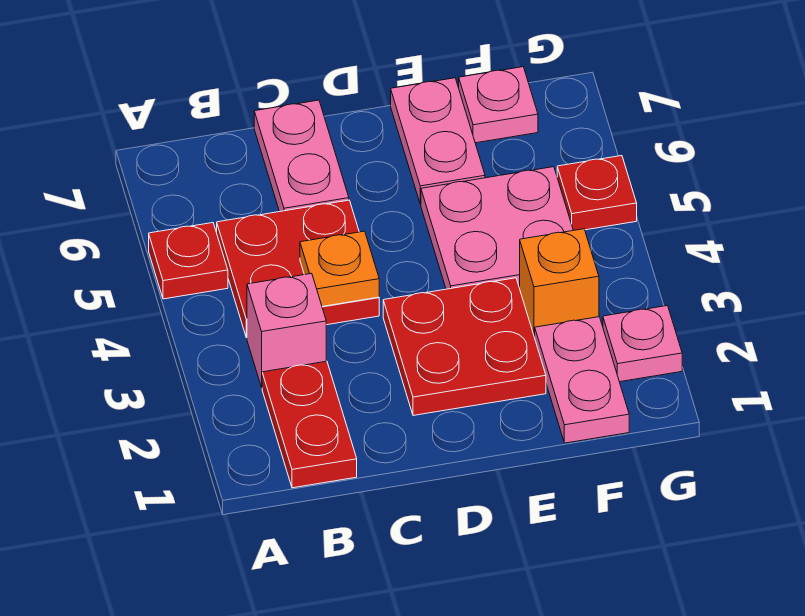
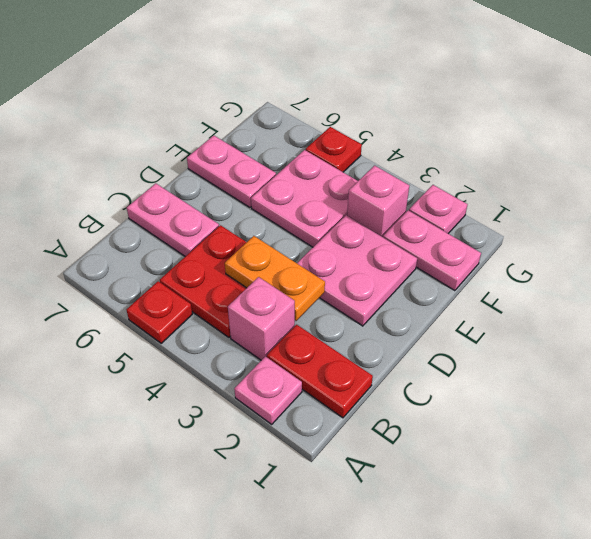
orange plate C4 level 2 -> orange plate C3:C4 level 2
red plate D2:E3 level 1 -> pink plate D2:E3 level 1
orange brick F3 level 1 -> pink brick F3 level 1
pink plate F7 level 1 -> pink plate A2 level 1

